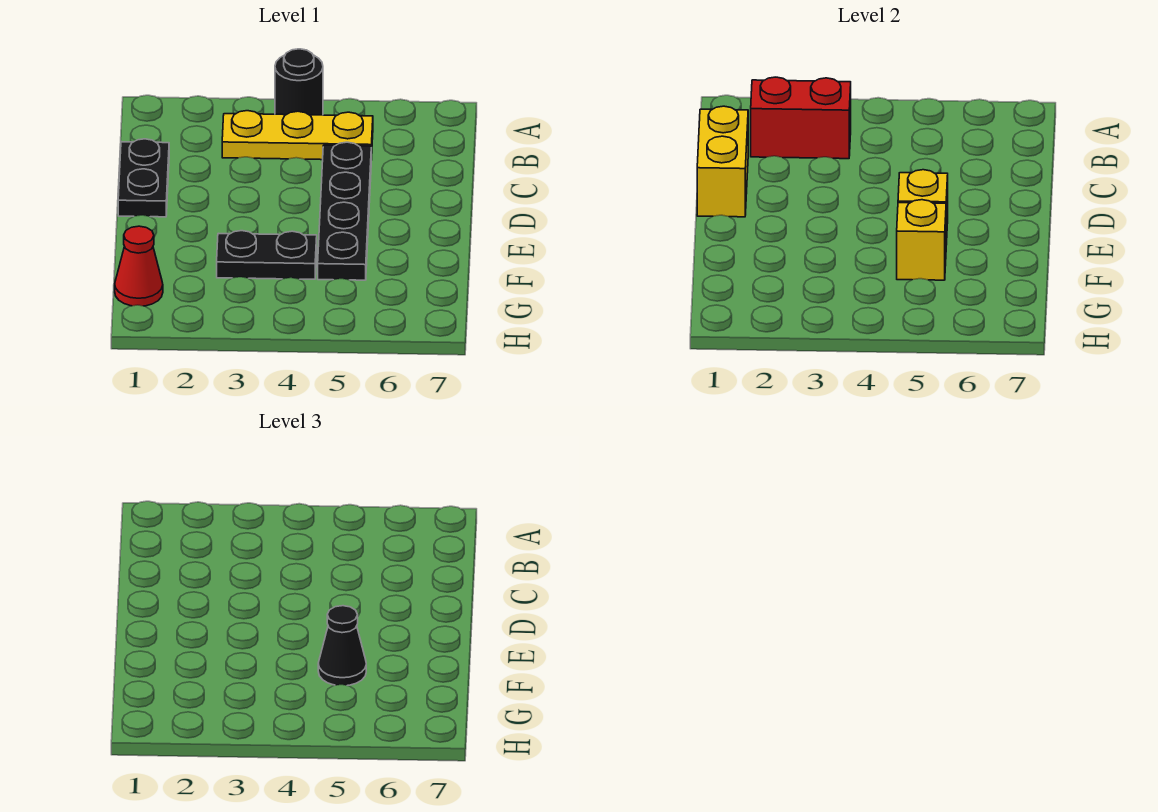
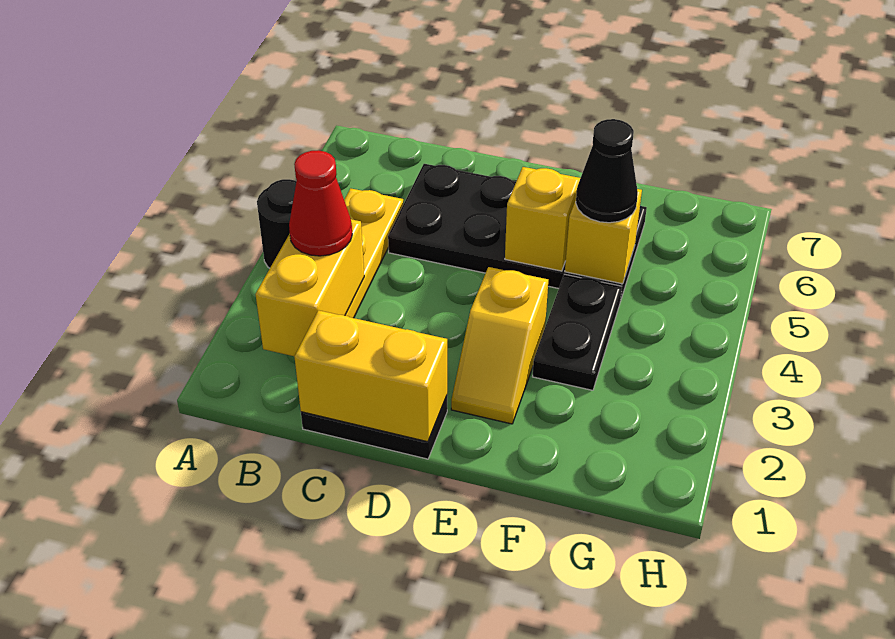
red brick B2:B3 level 2 -> yellow brick B2:B3 level 2
black plate C5:F5 level 1 -> black plate C5:F6 level 1
none -> yellow slope E2:E3 level 1 top 3
red cone G1 level 1 -> red cone B3 level 3

